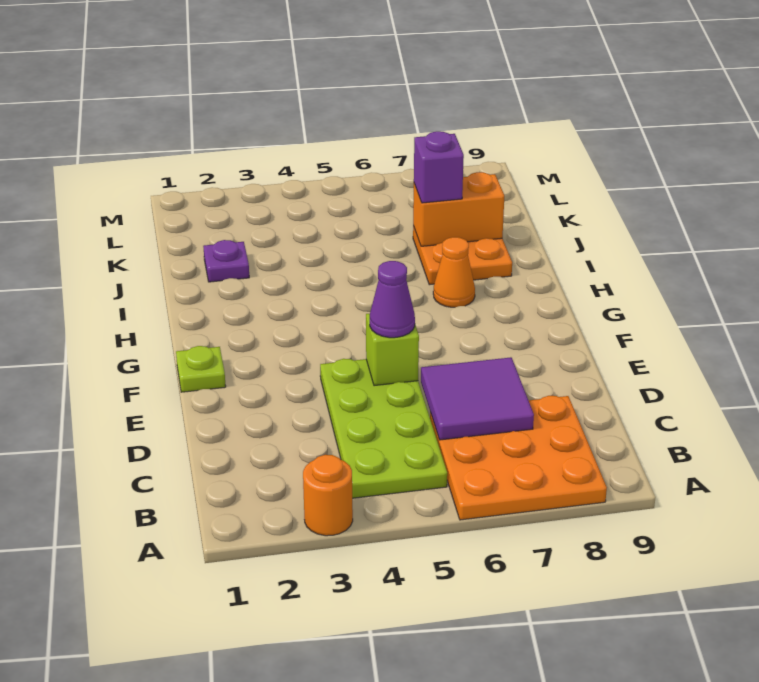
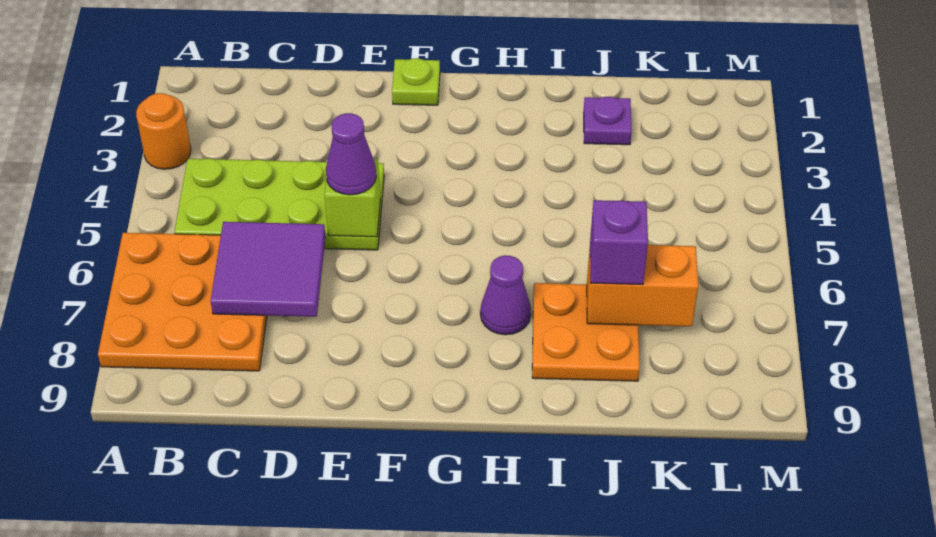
orange cone H7 level 1 -> purple cone H7 level 1
orange brick J7:J8 level 2 -> orange brick J7:K7 level 2

